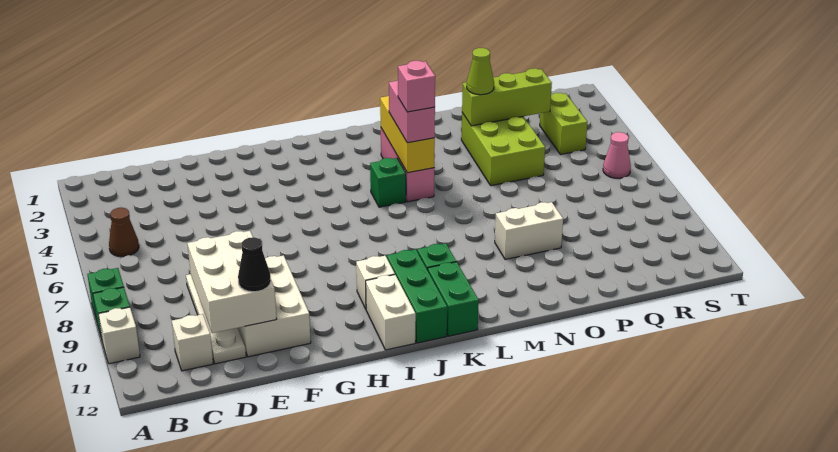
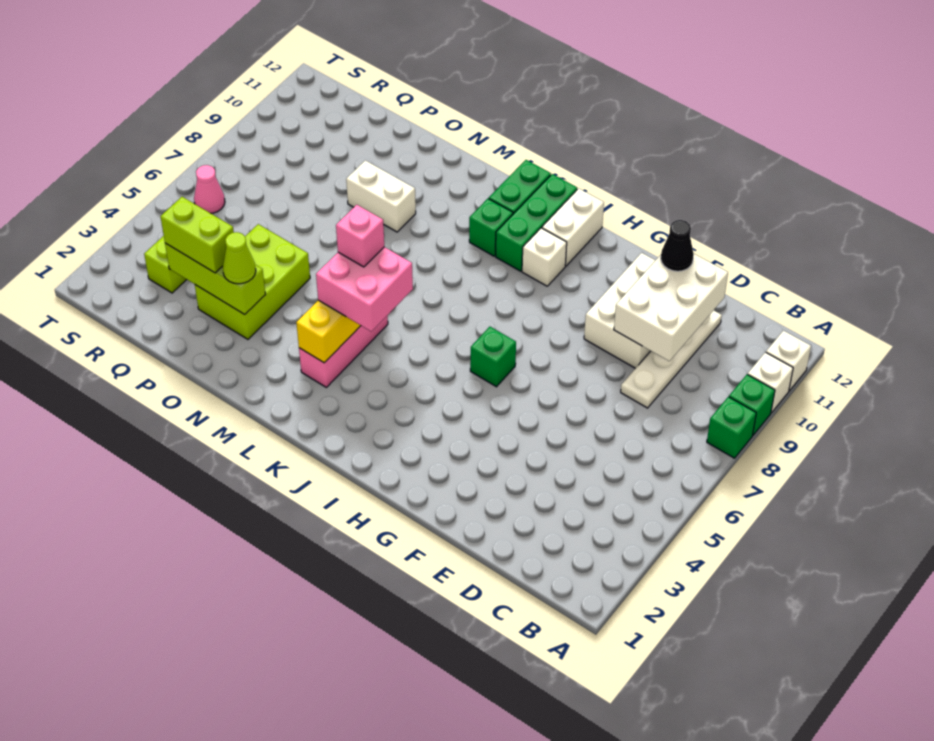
brown cone B5 level 1 -> none
white brick C11 level 1 -> white brick A11 level 1
green brick K5 level 1 -> green brick H6 level 1
pink brick L4:L5 level 3 -> pink brick K4:L5 level 3
none -> lime brick P3:Q3 level 3

